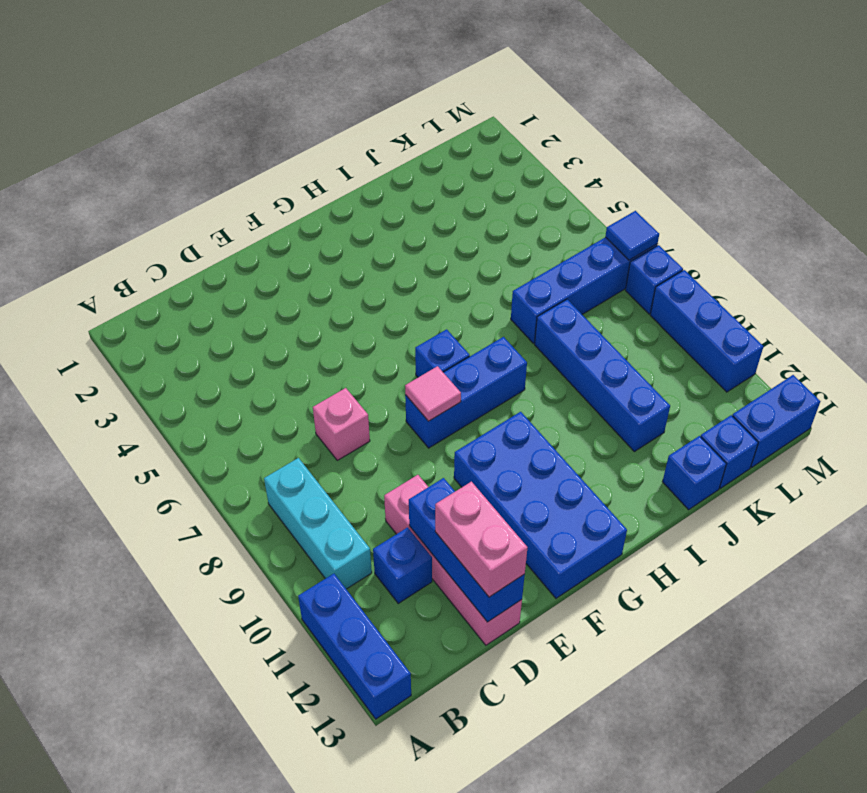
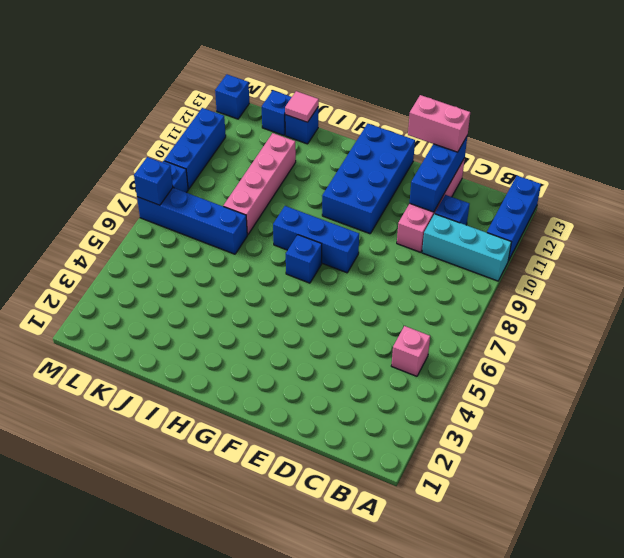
cyan brick B8:B10 level 1 -> cyan brick A10:C10 level 1
pink brick D7 level 1 -> pink brick B5 level 1
pink brick D12:D13 level 3 -> pink brick D13:E13 level 3
pink tile F8 level 2 -> pink tile J13 level 2
blue brick J8:J11 level 1 -> pink brick J8:J11 level 1
blue brick L13:M13 level 1 -> blue brick M13 level 1
blue tile M7 level 2 -> blue brick M7 level 2

